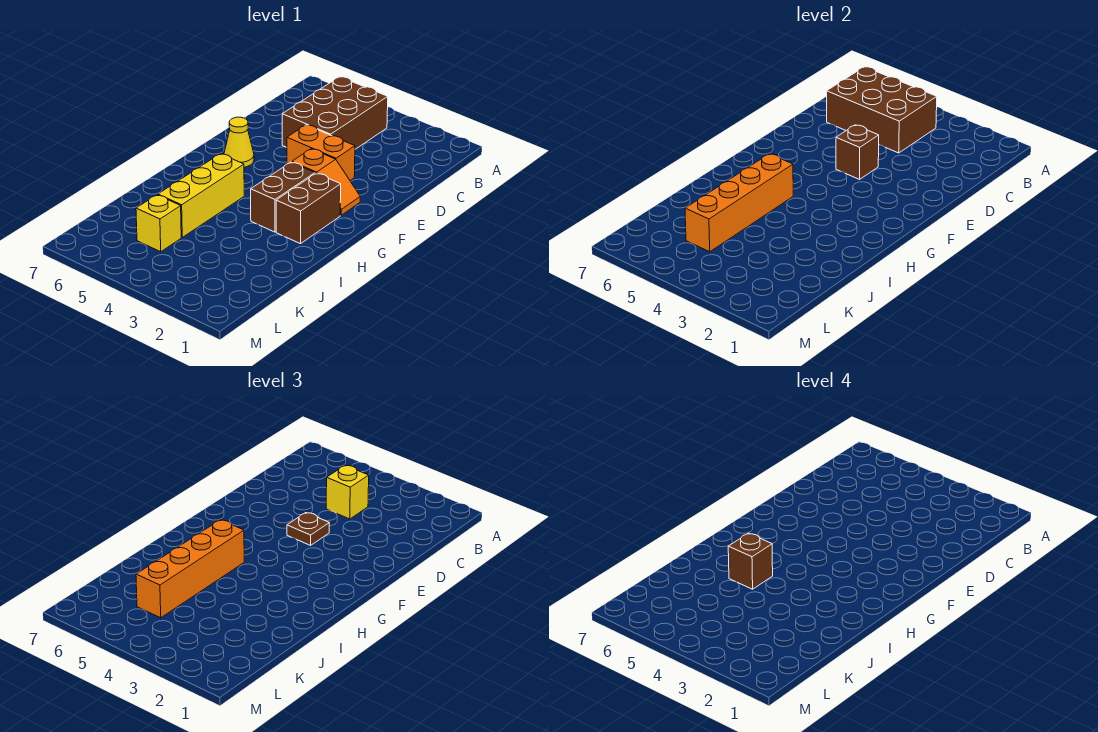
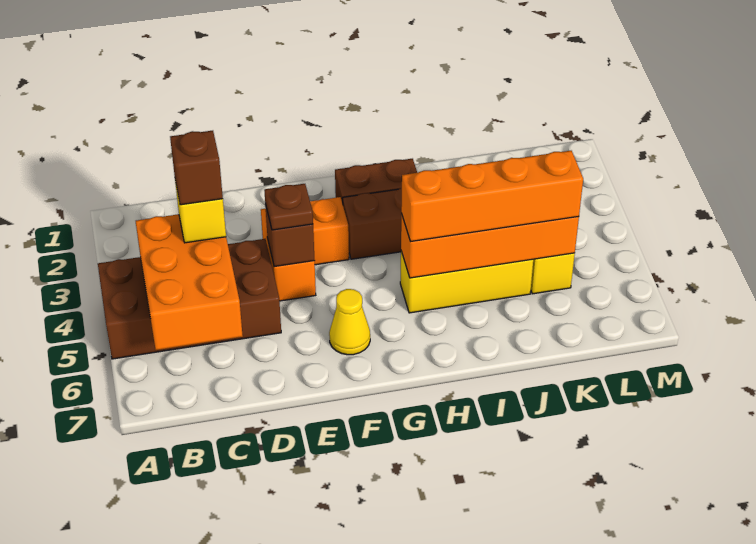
brown brick B4:D5 level 1 -> brown brick A4:D5 level 1
brown brick B4:C6 level 2 -> orange brick B4:C6 level 2
brown brick I5 level 4 -> brown brick C4 level 4

